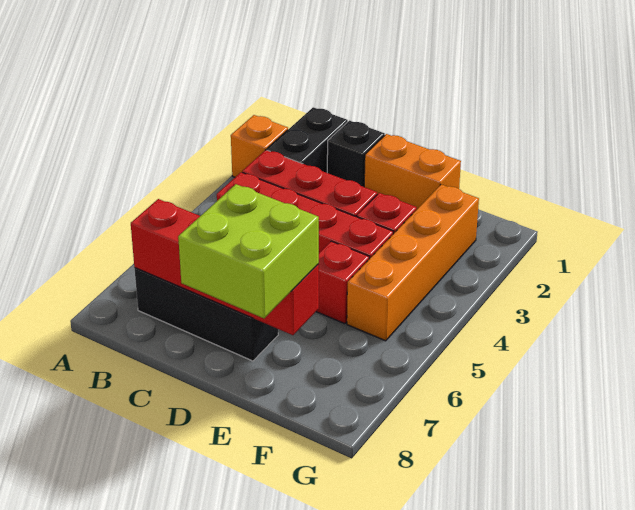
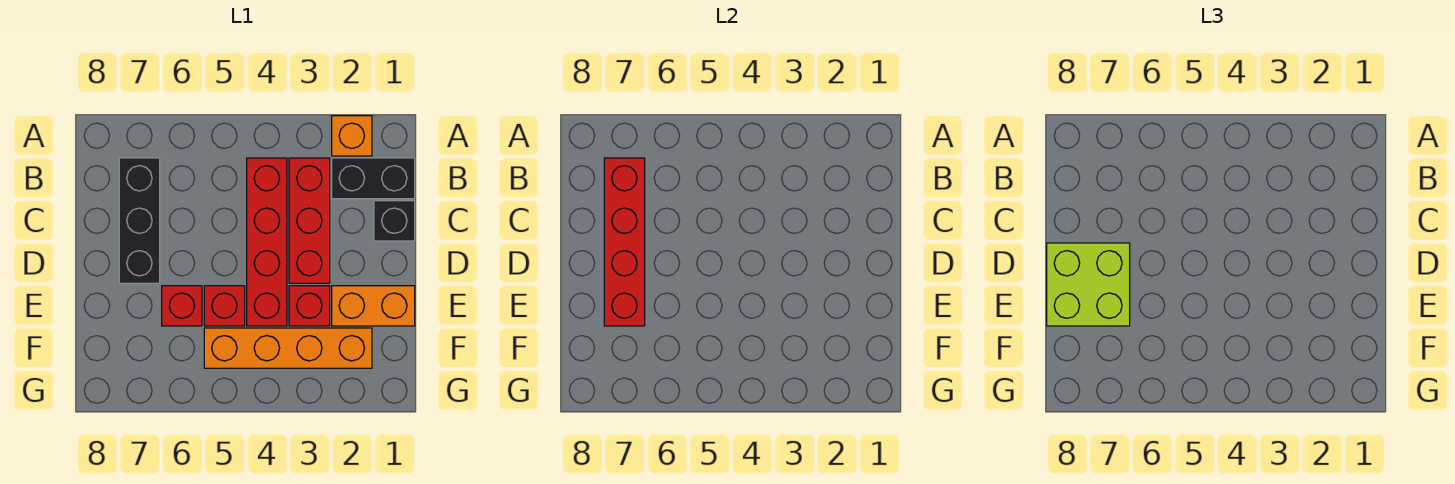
orange brick D1:E1 level 1 -> orange brick E1:E2 level 1
none -> red brick E6 level 1

